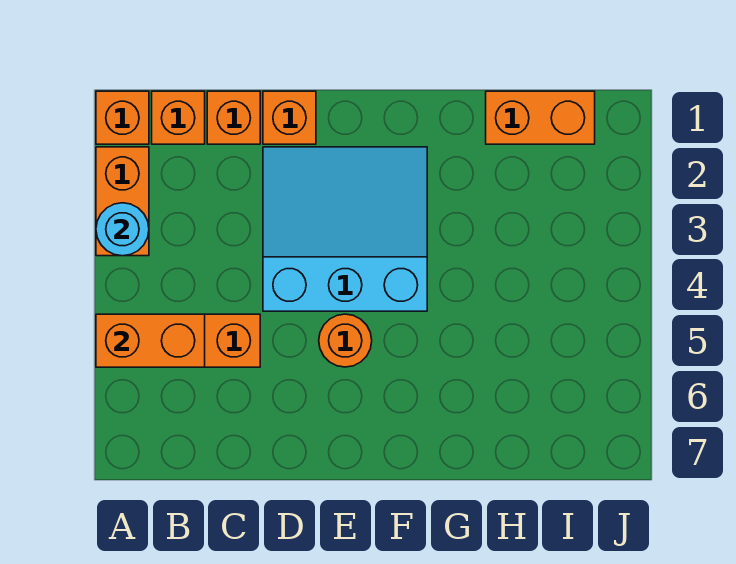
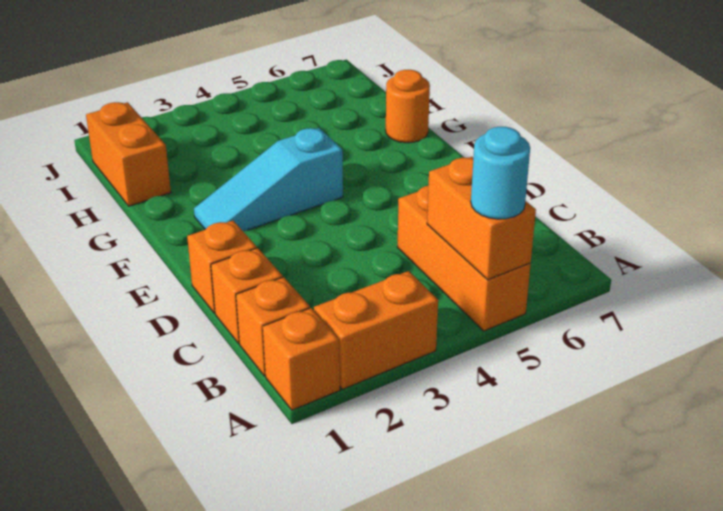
cyan round brick A3 level 2 -> cyan round brick A5 level 3
cyan slope D2:F4 level 1 top 4 -> cyan slope F2:F4 level 1 top 4
orange round brick E5 level 1 -> orange round brick G7 level 1

